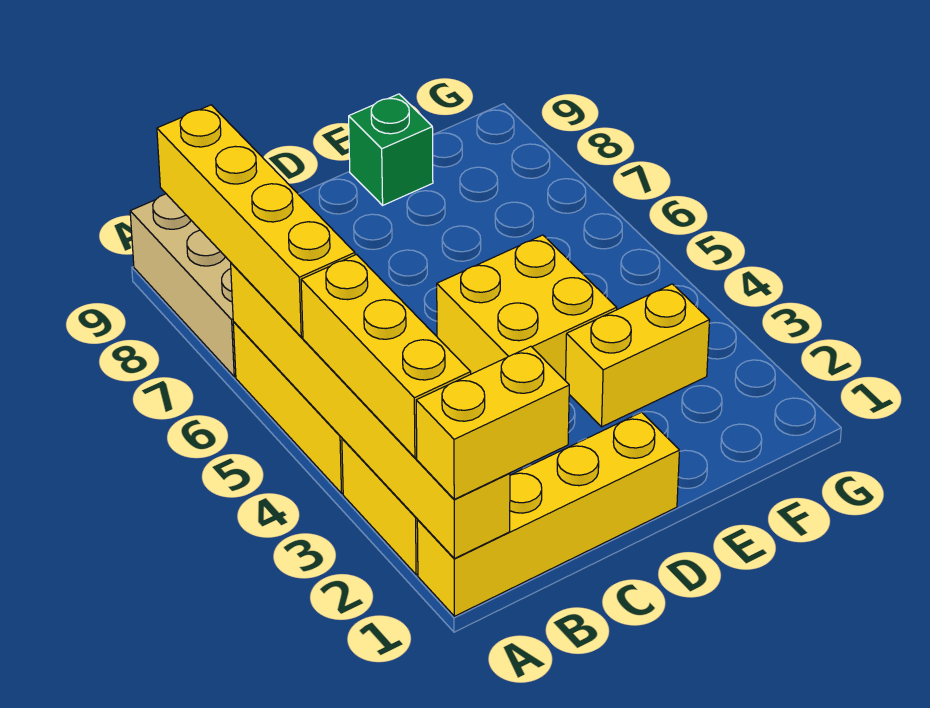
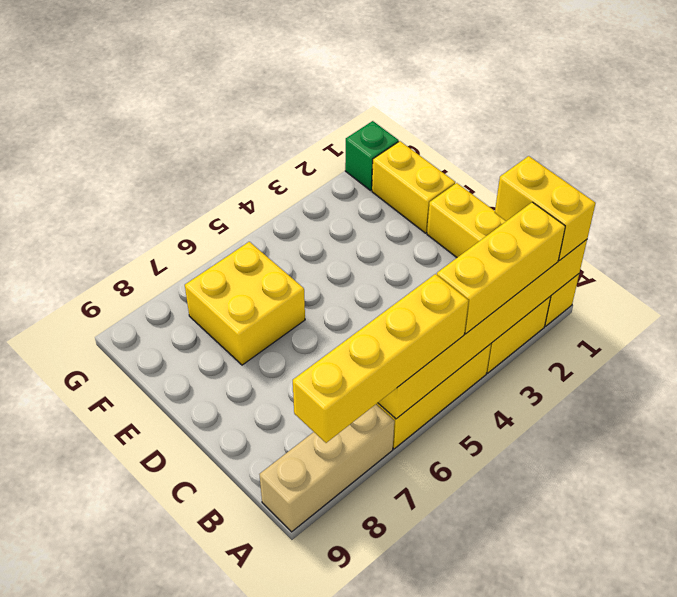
yellow brick D4:E5 level 1 -> yellow brick E6:F7 level 1
yellow brick E3:F3 level 1 -> yellow brick E1:F1 level 1
green brick E9 level 1 -> green brick G1 level 1

